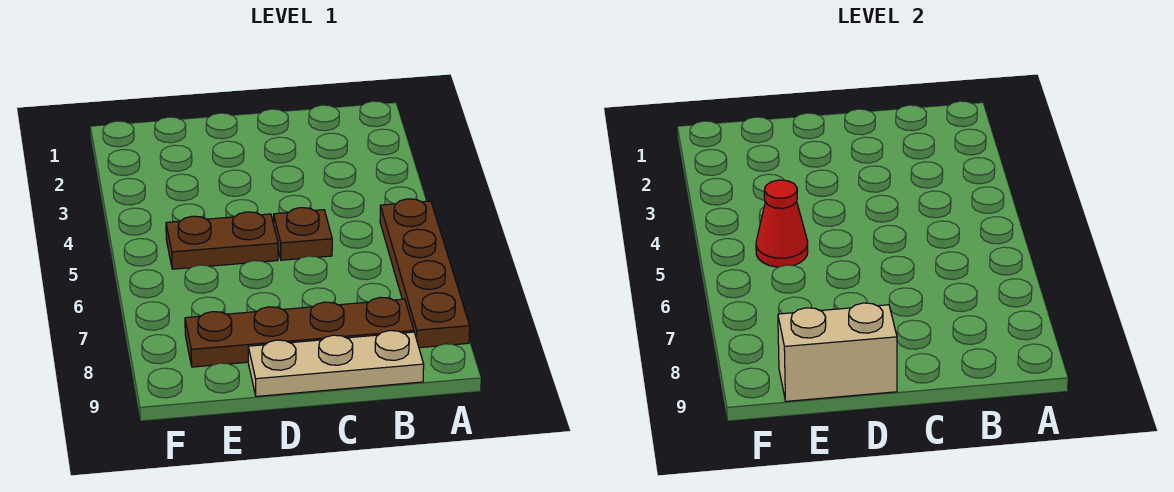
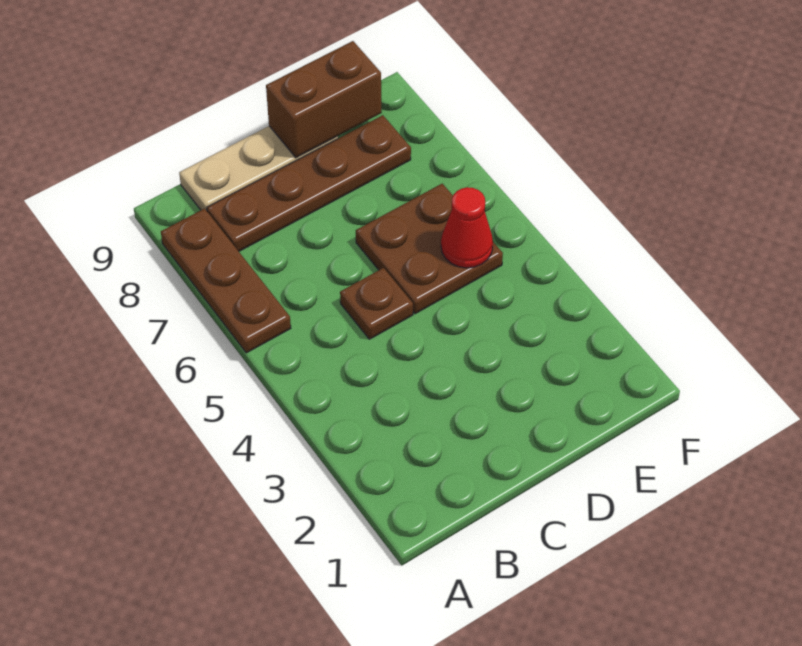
brown plate A5:A8 level 1 -> brown plate A6:A8 level 1
brown plate D5:E5 level 1 -> brown plate D5:E6 level 1
tan brick D9:E9 level 2 -> brown brick D9:E9 level 2

